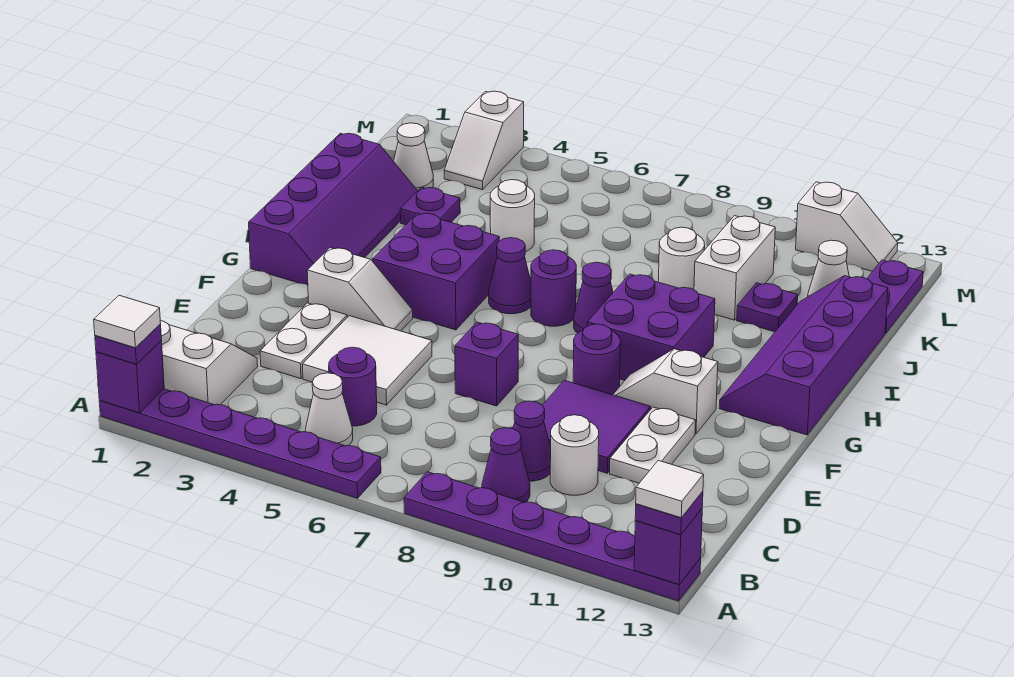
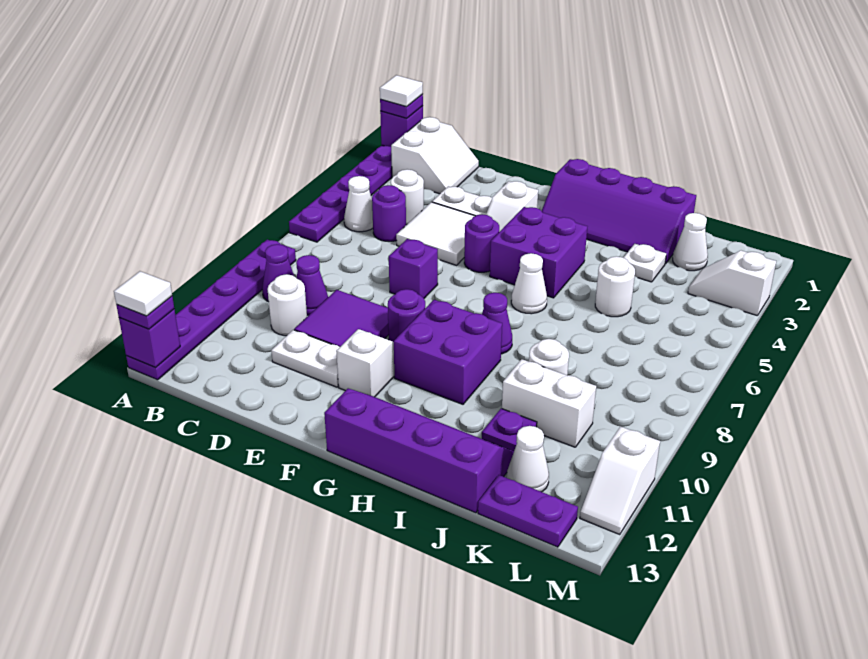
none -> white round brick C4 level 1
purple cone H6 level 1 -> white cone H6 level 1
purple round brick H7 level 1 -> purple round brick F5 level 1
purple plate J3 level 1 -> white plate J3 level 1

